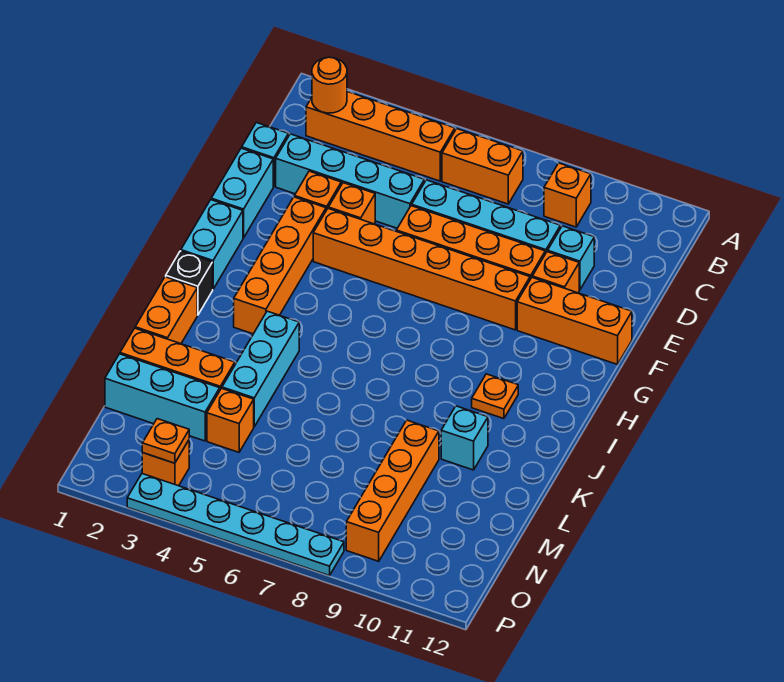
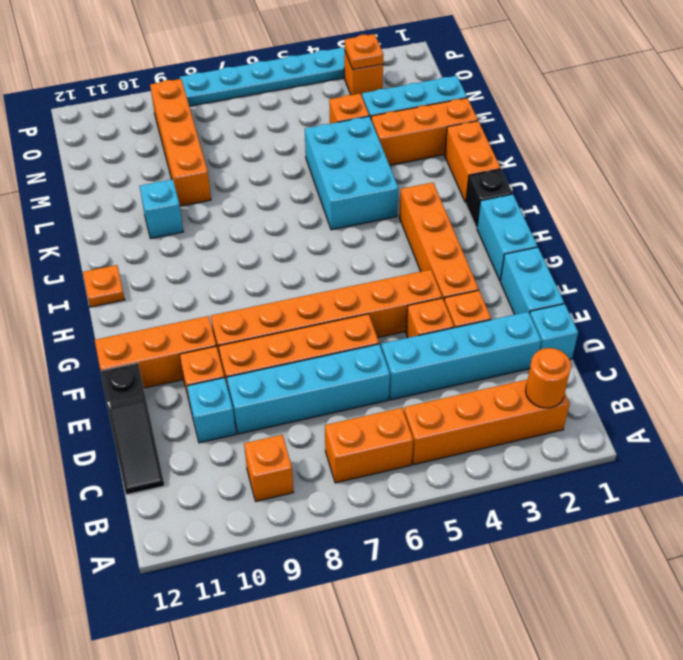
none -> black slope C12:E12 level 1 top E
orange plate I10 level 1 -> orange plate I12 level 1
cyan brick J4:L4 level 1 -> cyan brick J4:L5 level 1

